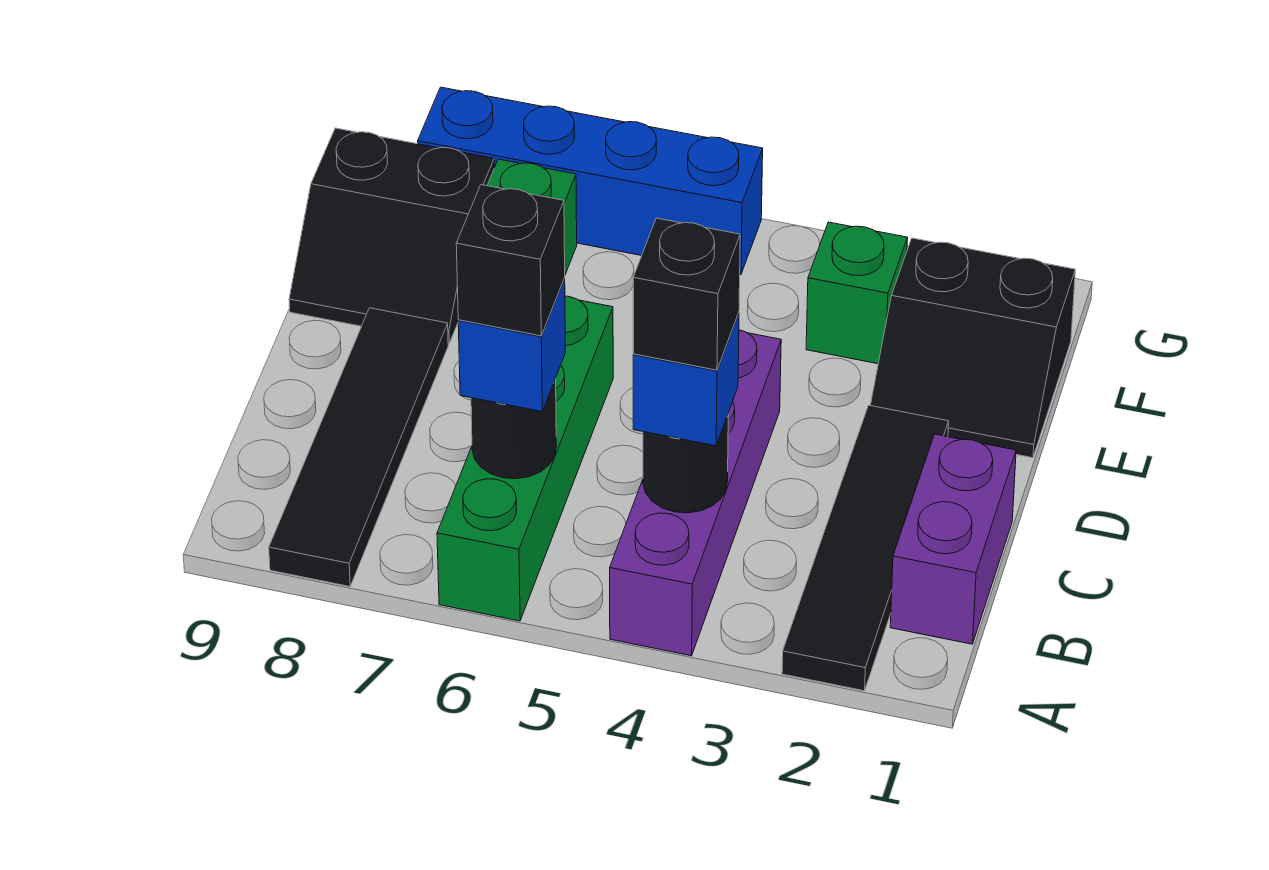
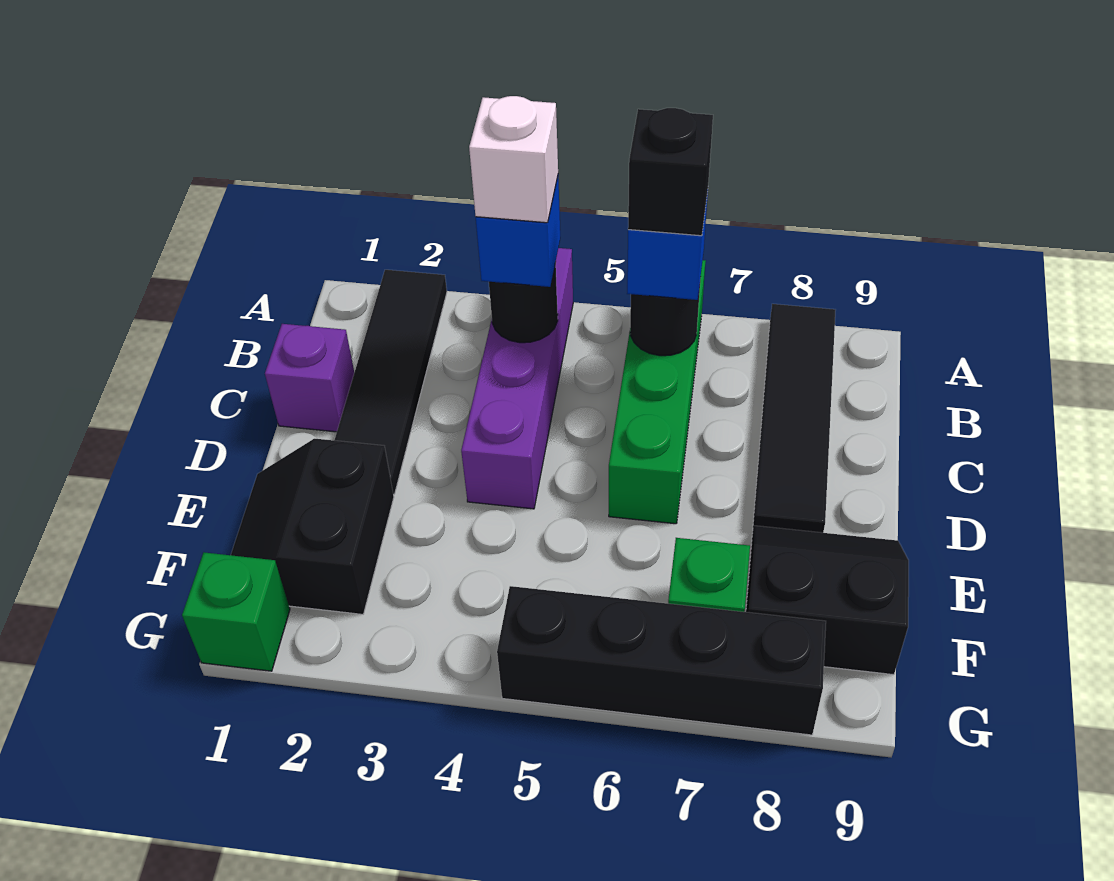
purple brick B1:C1 level 1 -> purple brick C1 level 1
black brick B4 level 4 -> white brick B4 level 4
black slope E1:F2 level 1 top F -> black slope E1:F2 level 1 top 2
green brick F3 level 1 -> green brick G1 level 1
blue brick G5:G8 level 1 -> black brick G5:G8 level 1

